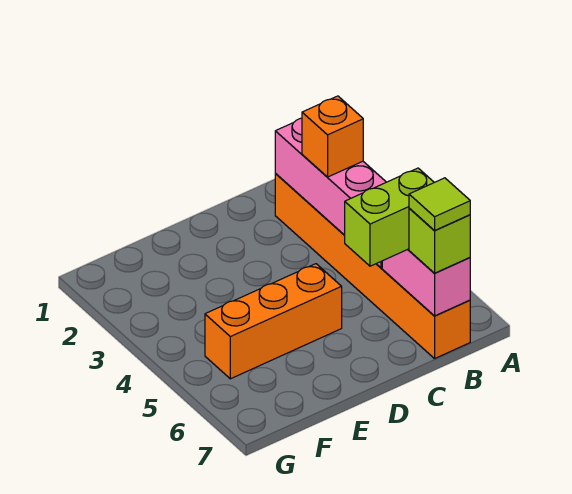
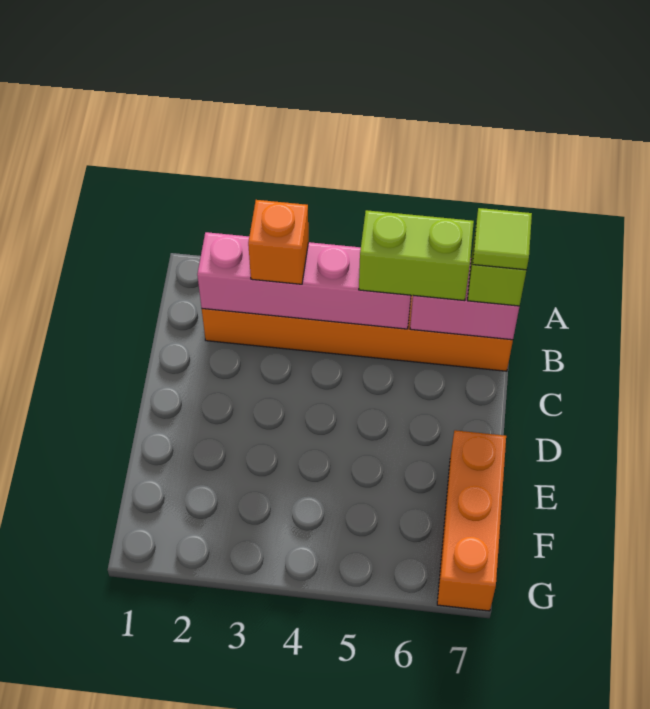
lime brick B6:C6 level 3 -> lime brick B5:B6 level 3
orange brick D5:F5 level 1 -> orange brick E7:G7 level 1

